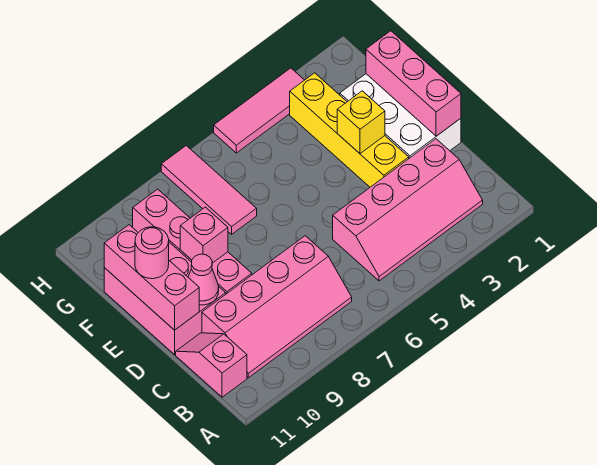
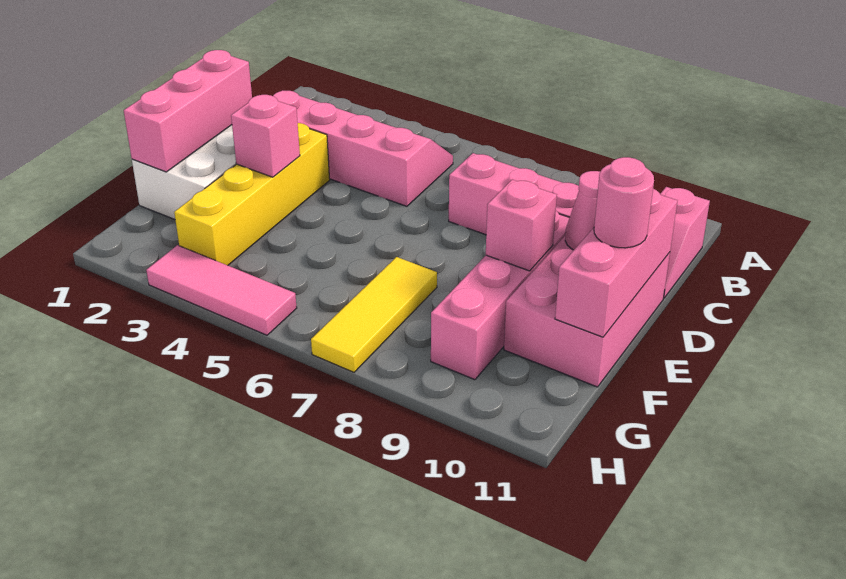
yellow brick E3 level 2 -> pink brick E3 level 2
pink tile F7:H7 level 1 -> yellow tile F7:H7 level 1

